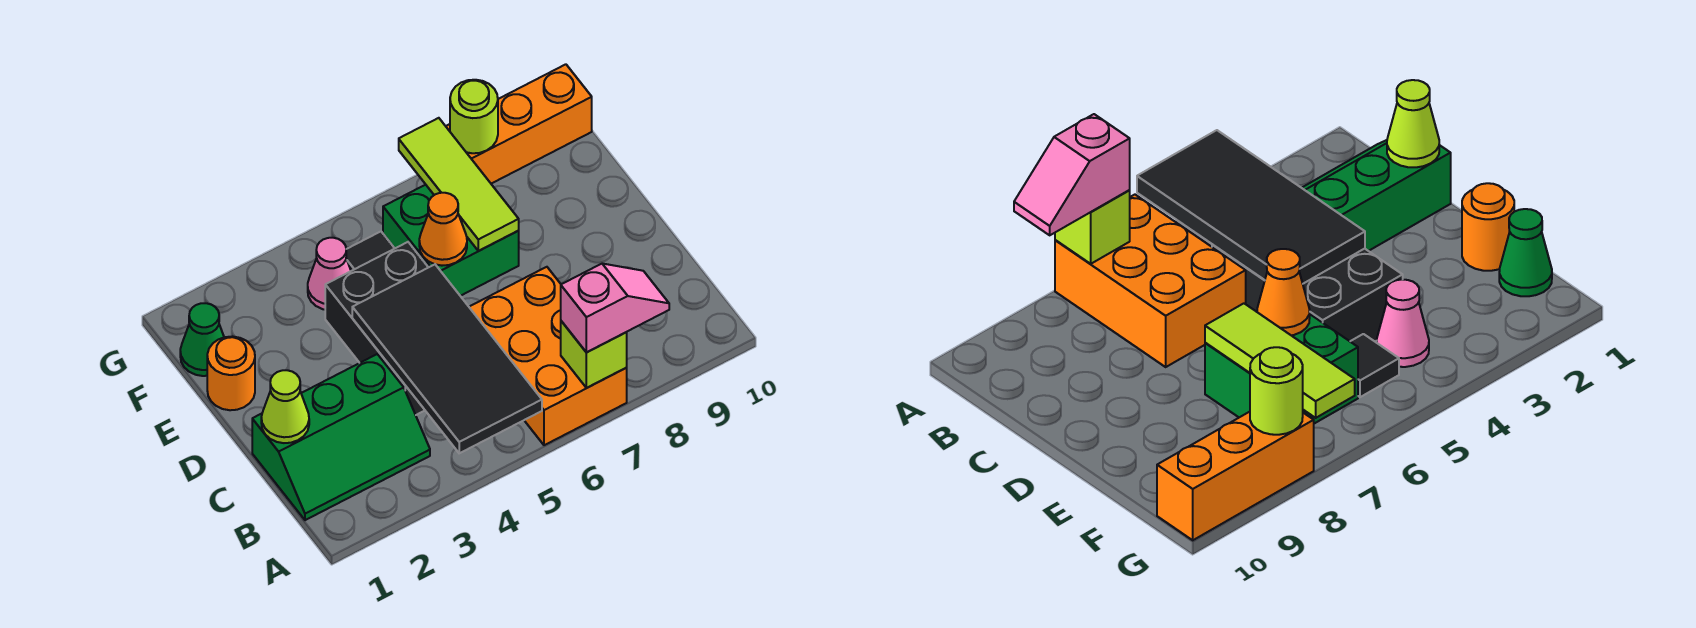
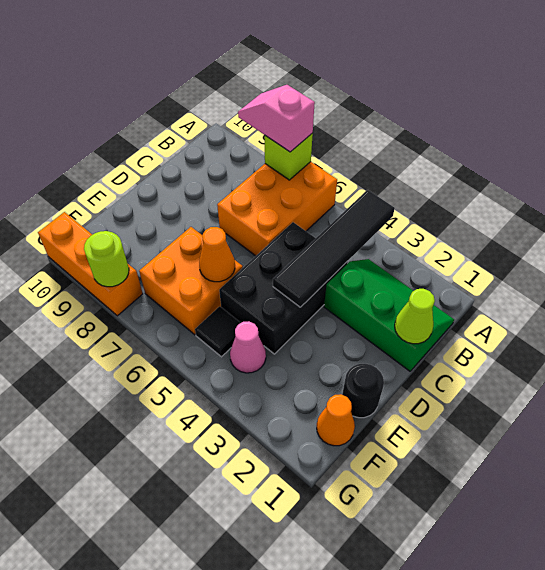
black tile A4:D5 level 2 -> black tile A4:D4 level 2
orange round brick E1 level 1 -> black round brick E1 level 1
green brick E6:F7 level 1 -> orange brick E6:F7 level 1
lime tile E7:G7 level 2 -> none
green cone F1 level 1 -> orange cone F1 level 1

